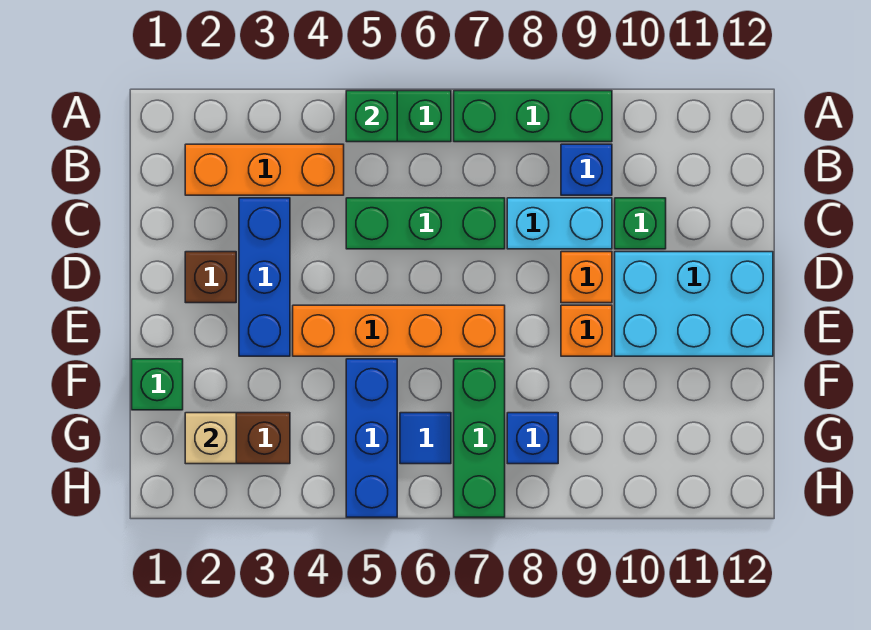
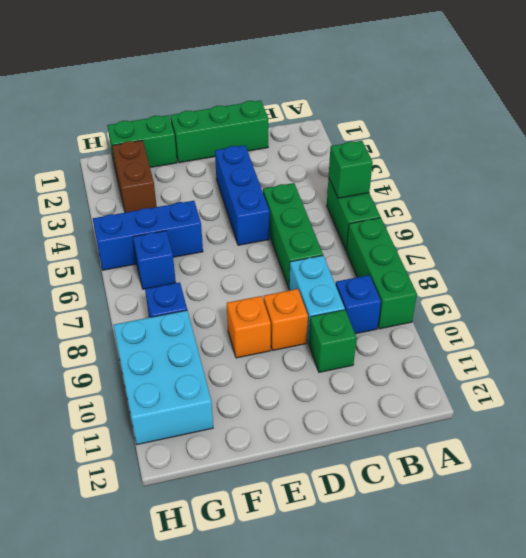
orange brick B2:B4 level 1 -> none
blue brick C3:E3 level 1 -> blue brick D3:D5 level 1
brown brick D2 level 1 -> none
cyan brick D10:E12 level 1 -> cyan brick G9:H11 level 1
orange brick E4:E7 level 1 -> none
green brick F1 level 1 -> green brick F1:G1 level 1
green brick F7:H7 level 1 -> green brick C1:E1 level 1
tan brick G2 level 2 -> none
blue tile G6 level 1 -> blue brick G6 level 1

